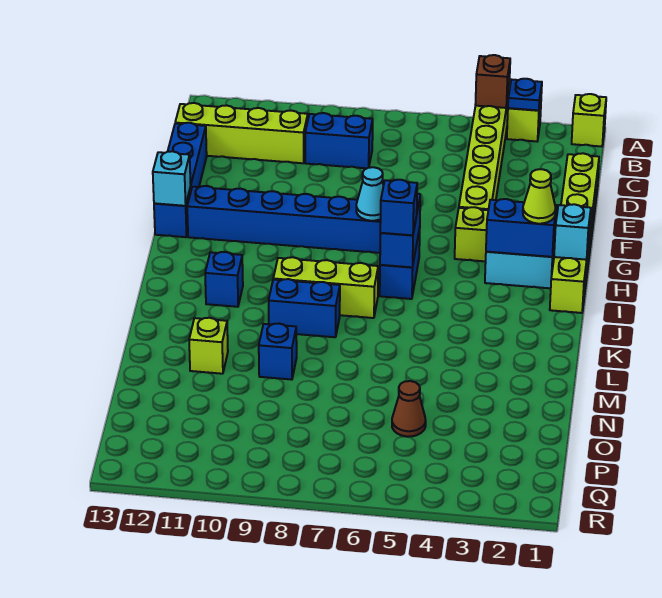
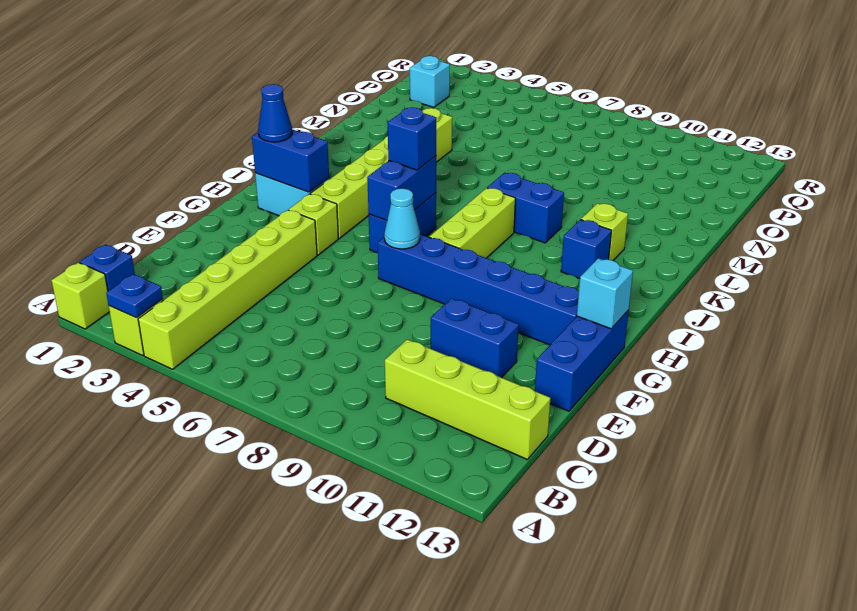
brown brick A4 level 2 -> none
blue brick C8:C9 level 1 -> blue brick E10:E11 level 1
lime brick D1:I1 level 1 -> lime brick H4:M4 level 1
blue brick D13:G13 level 1 -> blue brick E13:G13 level 1
cyan brick H1 level 2 -> cyan brick P2 level 1
lime cone H2 level 3 -> blue cone H2 level 3
lime brick J7:J9 level 1 -> lime brick H8:J8 level 1
blue brick M9 level 1 -> blue brick B1 level 1
lime brick M11 level 1 -> lime brick K11 level 1
brown cone O5 level 1 -> none

